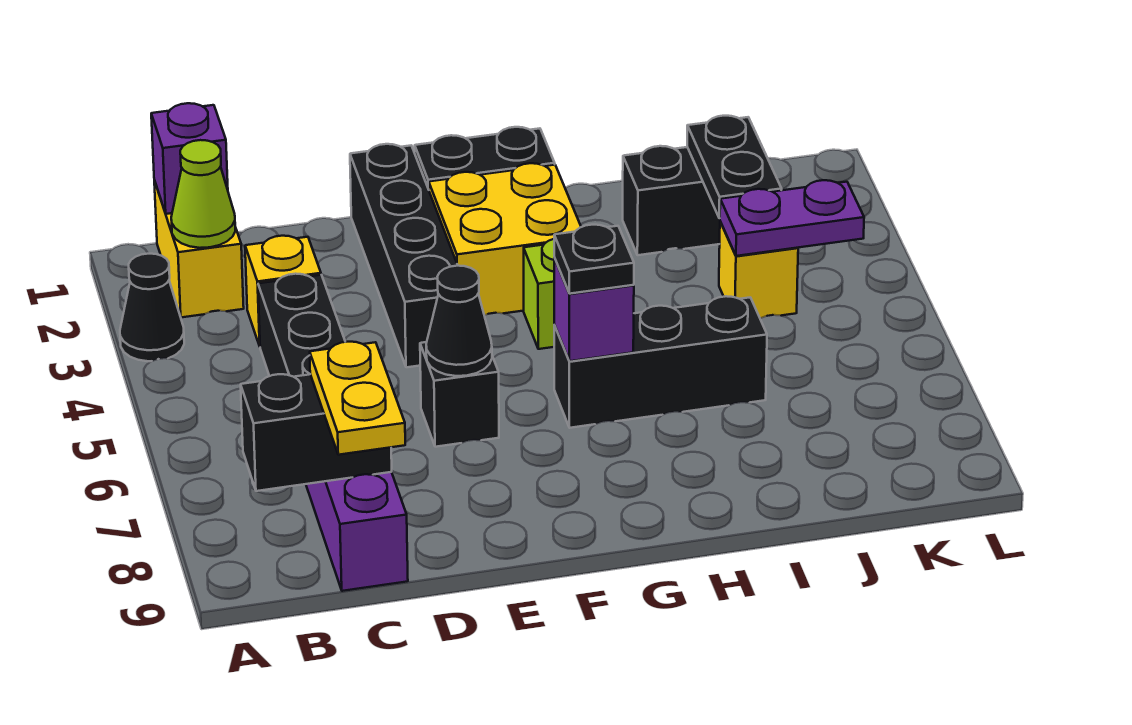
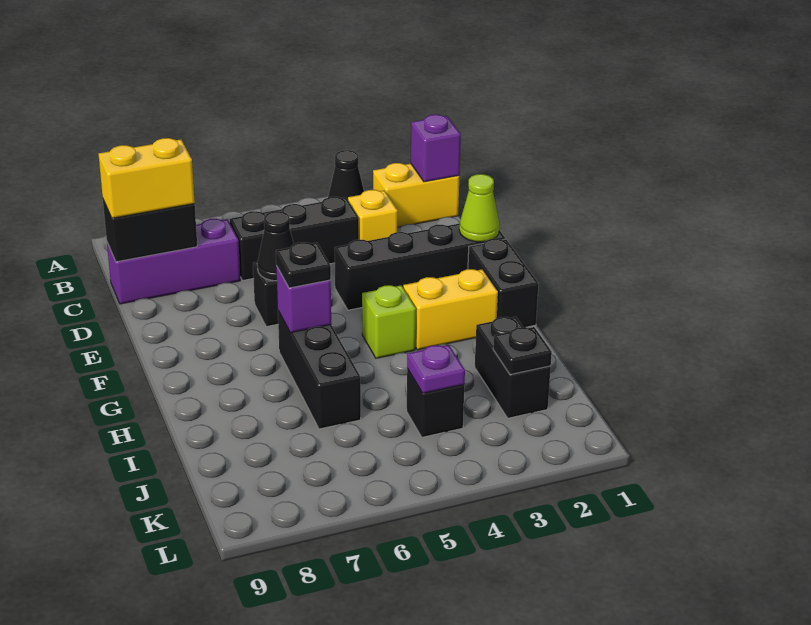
lime cone B2 level 2 -> lime cone E1 level 2
black brick B8:C8 level 2 -> black brick C8:C9 level 2
yellow plate C8:C9 level 3 -> yellow brick C8:C9 level 3
yellow brick F2:G3 level 1 -> yellow brick G2:G3 level 1
black plate J2:J3 level 2 -> black plate J2 level 2
yellow brick J4 level 1 -> black brick J4 level 1
purple plate J4:K4 level 2 -> purple plate J4 level 2

